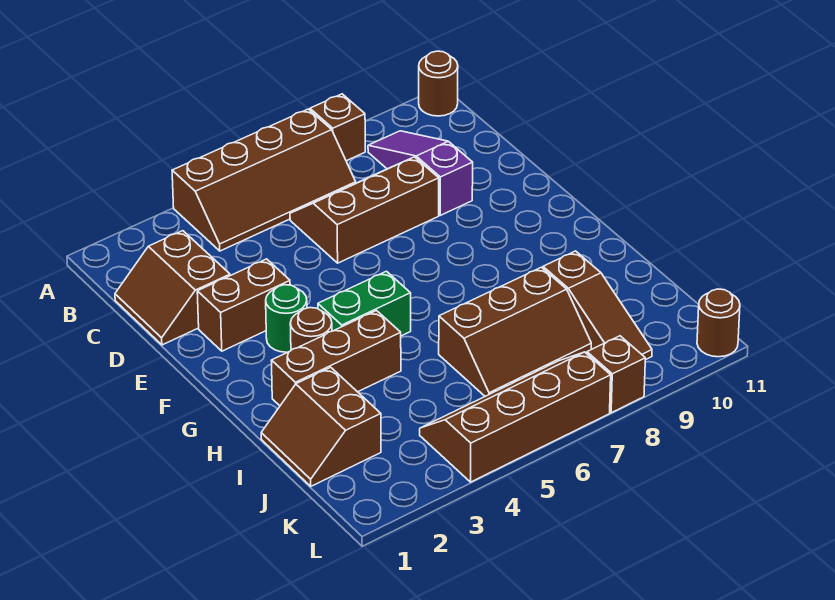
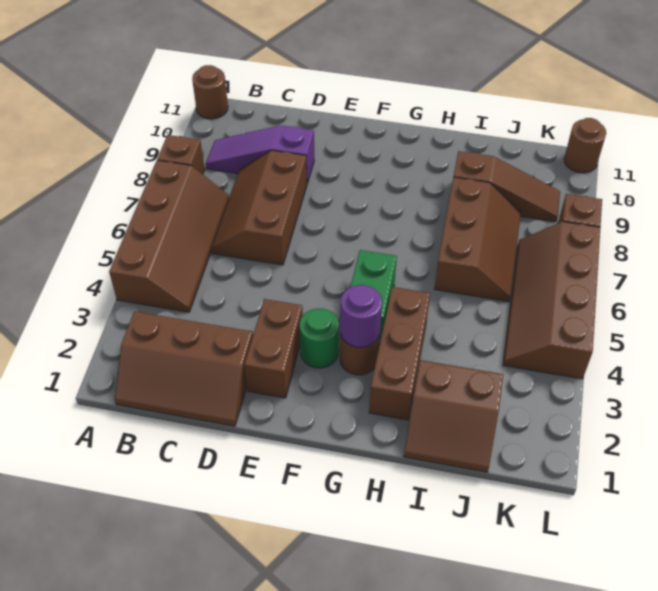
brown slope C1:D2 level 1 top 2 -> brown slope B1:D2 level 1 top 2
none -> purple round brick G3 level 2

